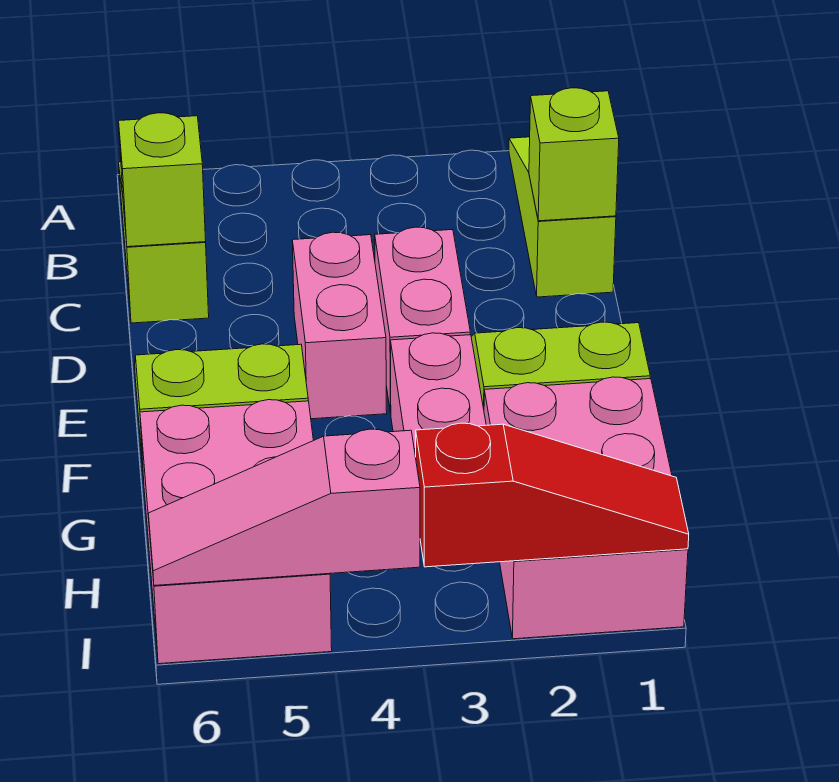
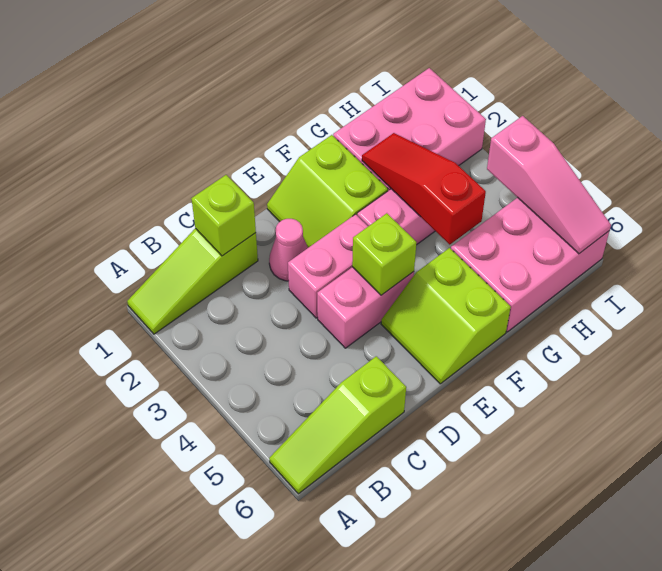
lime brick C6 level 2 -> lime brick E4 level 2
none -> pink cone D2 level 1
red slope I1:I3 level 2 top 3 -> red slope G2:G4 level 2 top 4

